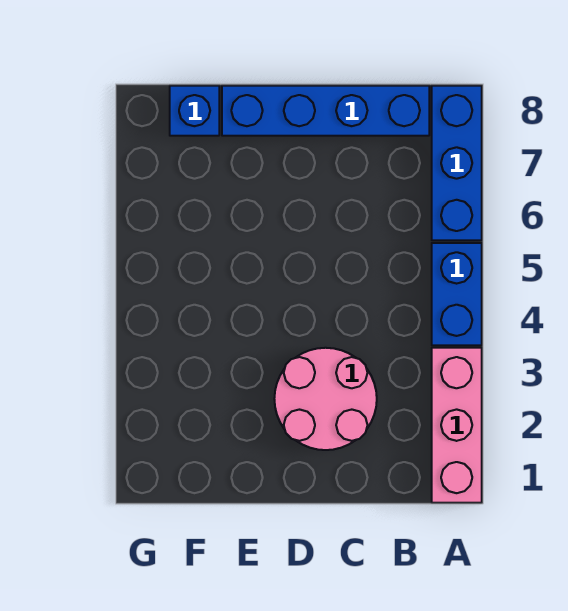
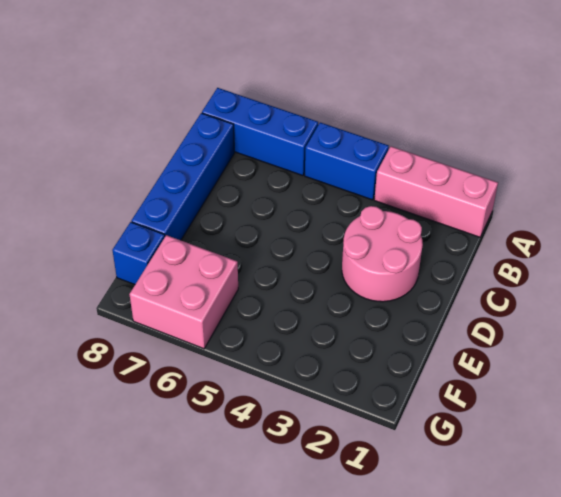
none -> pink brick F6:G7 level 1

